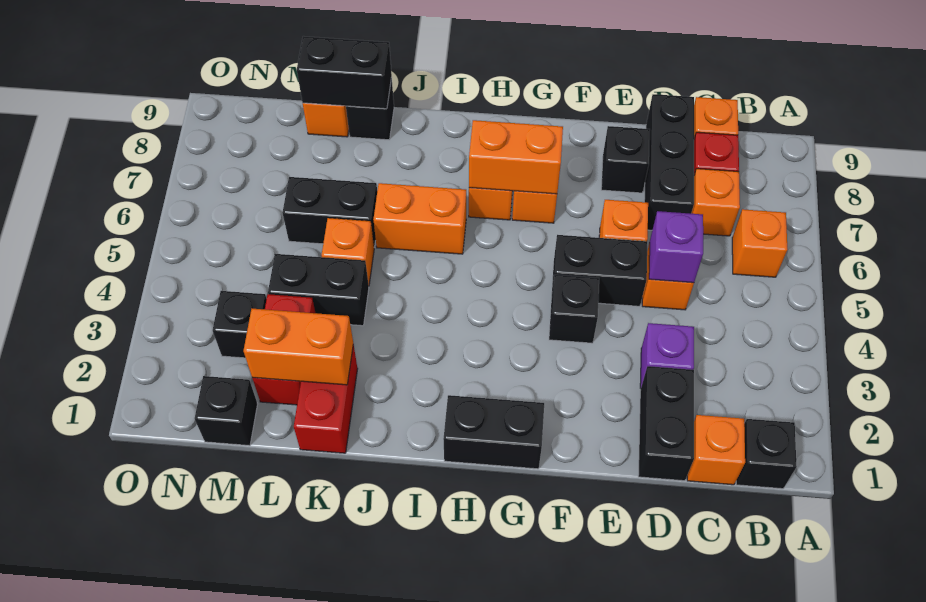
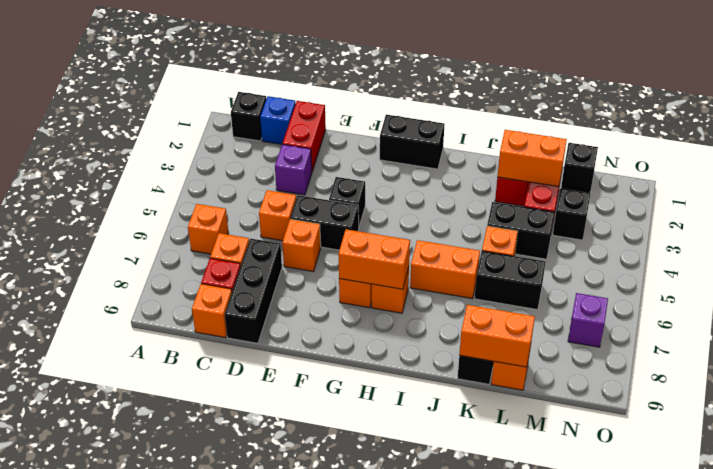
orange brick C1 level 1 -> blue brick C1 level 1
black brick D1:D2 level 1 -> red brick D1:D2 level 1
purple brick D5 level 2 -> purple brick N7 level 1
black brick E8 level 1 -> none
black brick K9:L9 level 2 -> orange brick K9:L9 level 2

